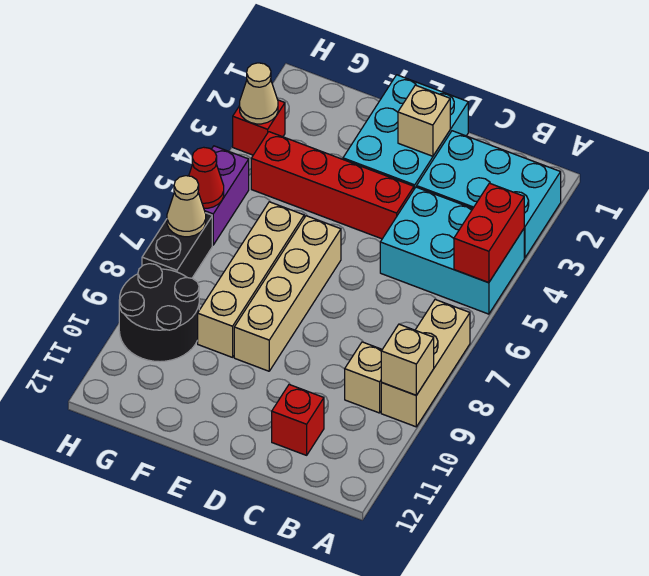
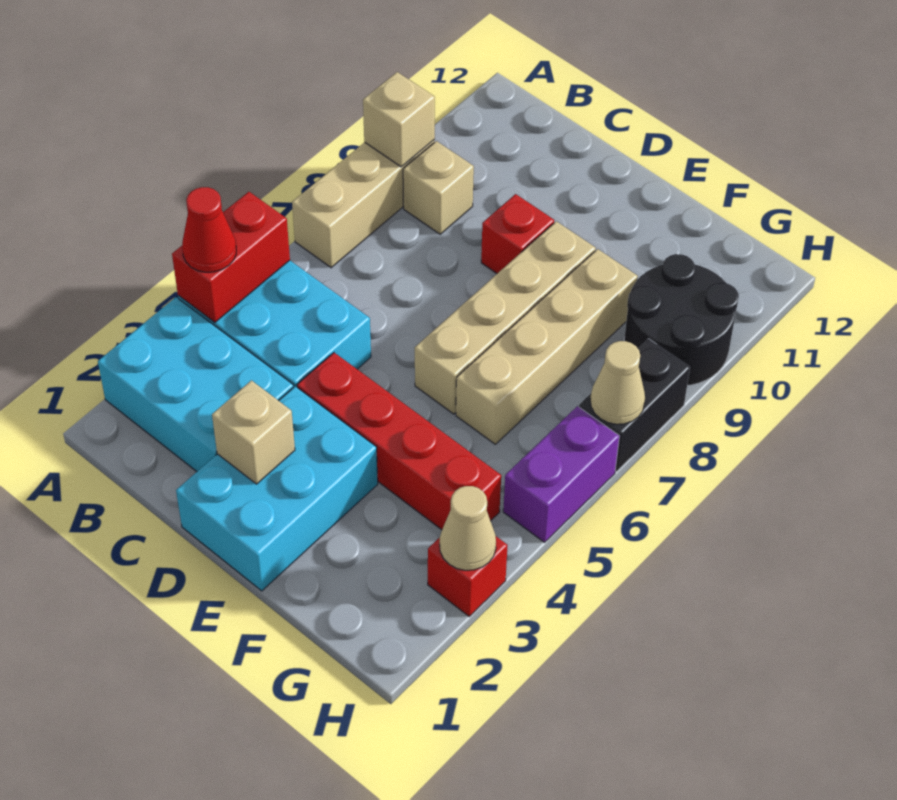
red brick C11 level 1 -> red brick D9 level 1
red cone H6 level 2 -> red cone A4 level 3

